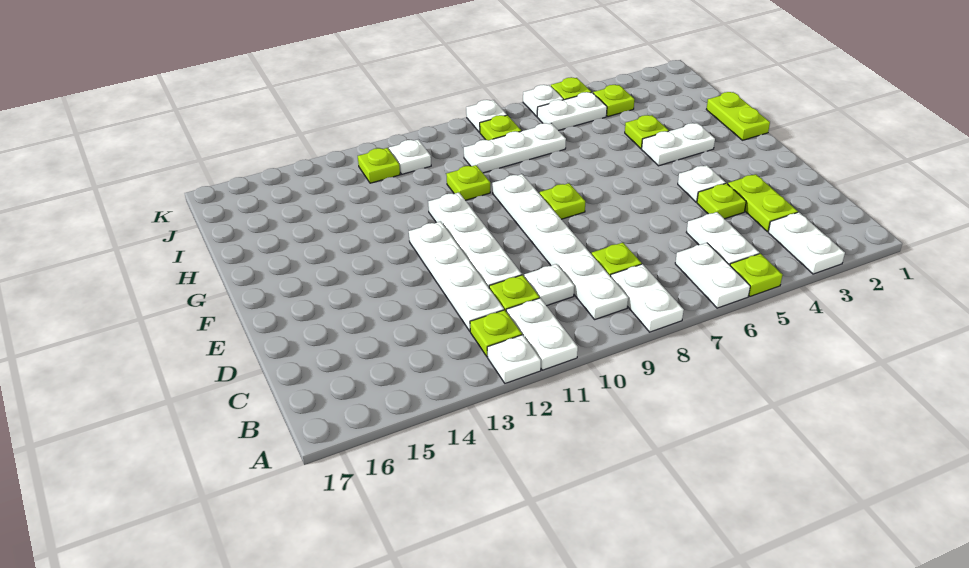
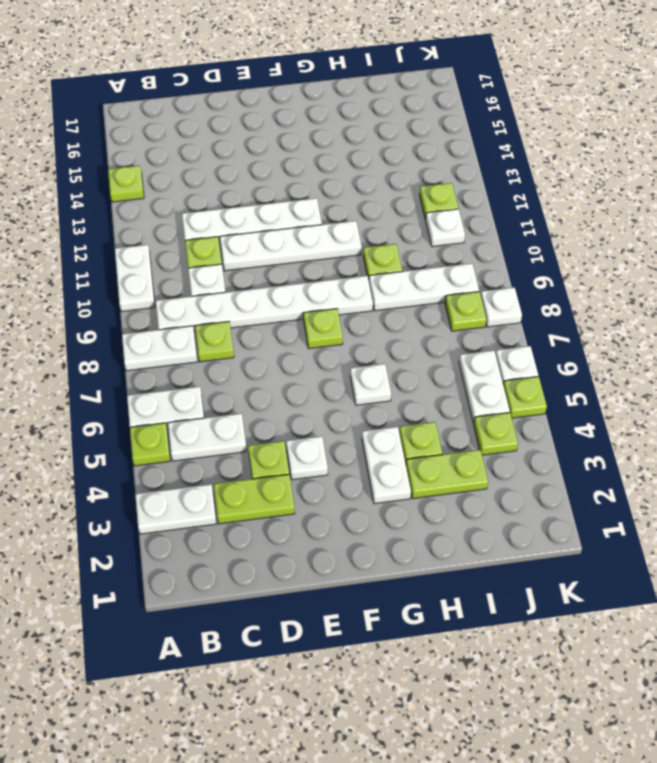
white plate A11:B11 level 1 -> white plate A10:A11 level 1
white plate A12 level 1 -> white plate G6 level 1
lime plate B12 level 1 -> lime plate A14 level 1
lime plate G1:H1 level 1 -> lime plate H3:I3 level 1
white plate I7:I9 level 1 -> white plate H9:J9 level 1

